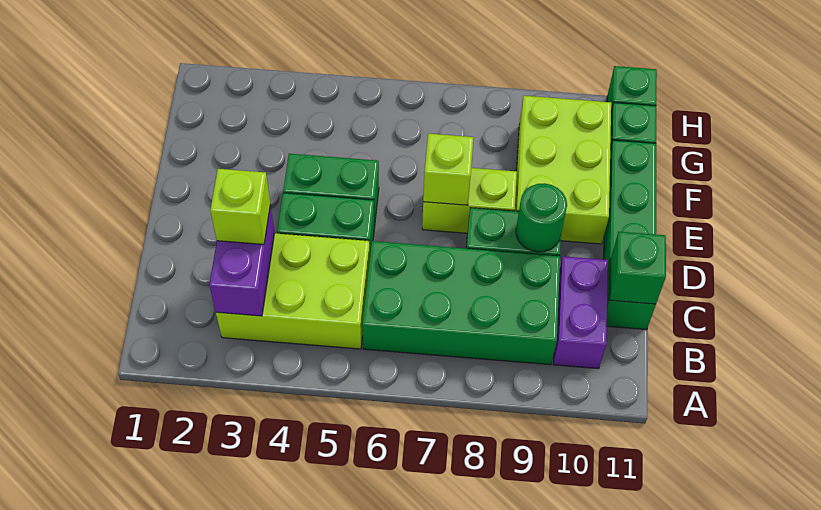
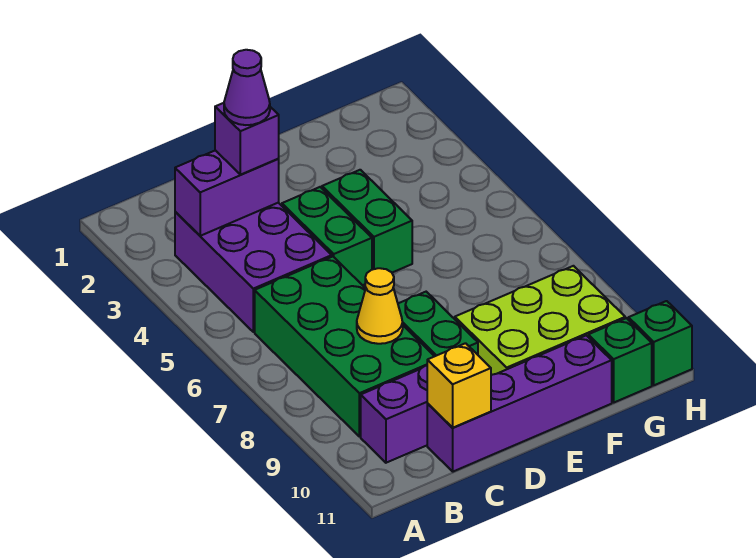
lime brick B3:C5 level 1 -> purple brick B3:C5 level 1
lime brick C3 level 3 -> purple brick C3 level 3
none -> purple cone C3 level 4
none -> yellow cone C8 level 2
green brick C11:F11 level 1 -> purple brick C11:F11 level 1
green brick C11 level 2 -> yellow brick C11 level 2
green round brick D9 level 2 -> none
lime brick E7:E8 level 1 -> none
lime brick E7 level 2 -> none

